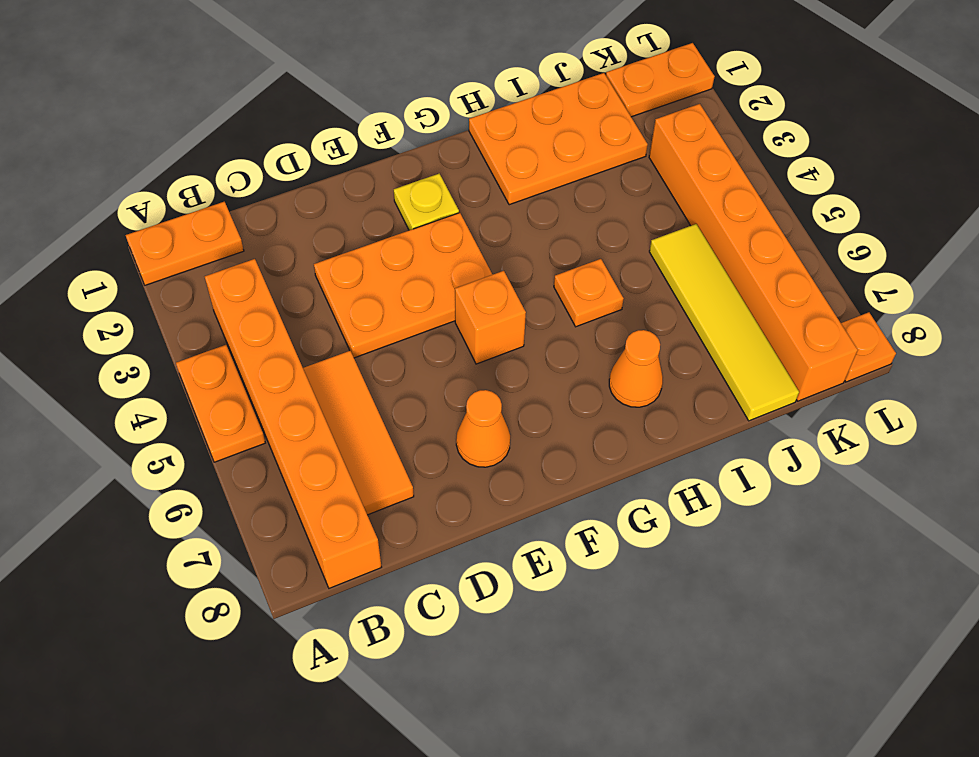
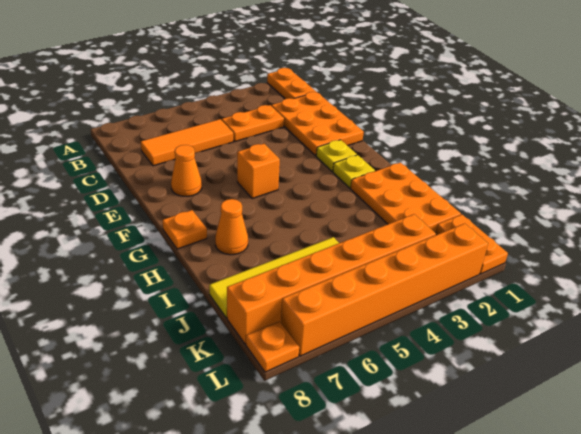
orange plate A4:A5 level 1 -> orange plate C3:C4 level 1
orange brick B3:B8 level 1 -> orange brick L2:L7 level 1
orange plate D3:F4 level 1 -> orange plate C1:E2 level 1
none -> yellow plate G2 level 1
orange plate H5 level 1 -> orange plate G8 level 1

